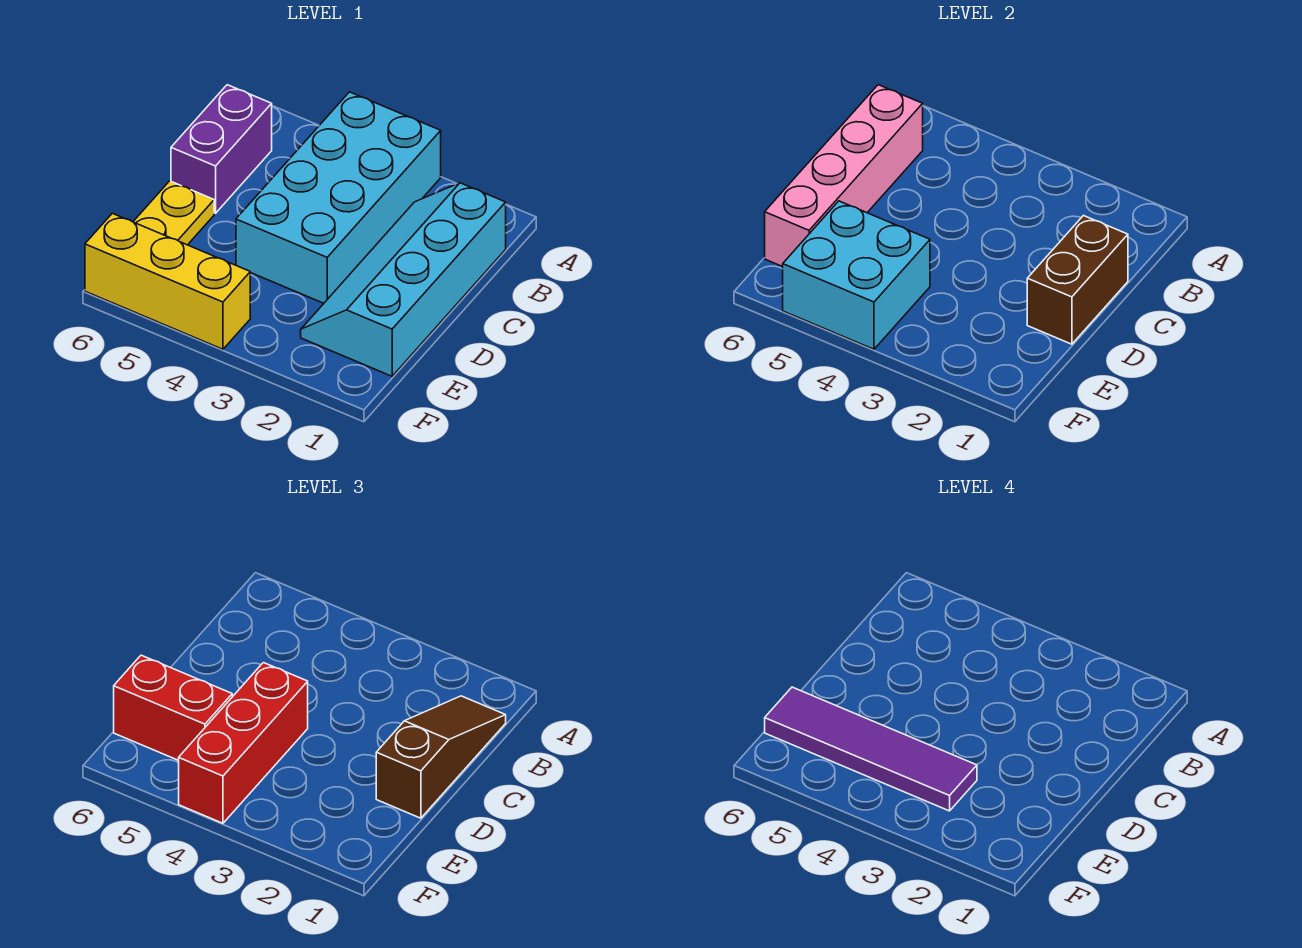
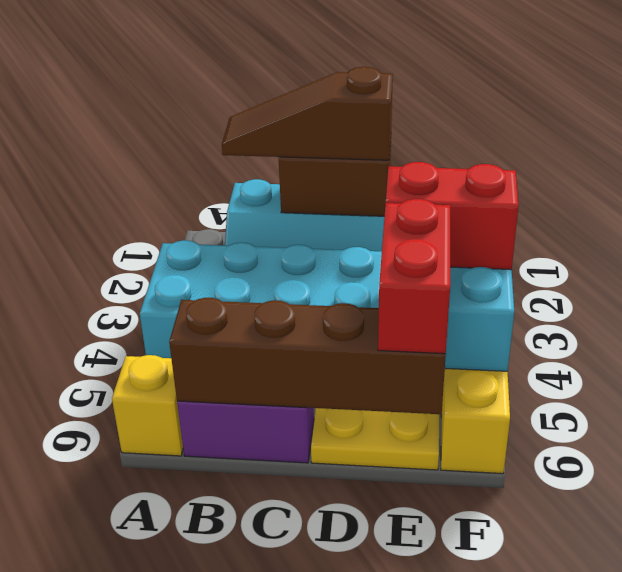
none -> yellow brick A6 level 1
pink brick B6:E6 level 2 -> brown brick B6:E6 level 2
red brick D4:F4 level 3 -> red brick E4:F4 level 3
purple tile E3:E6 level 4 -> none

